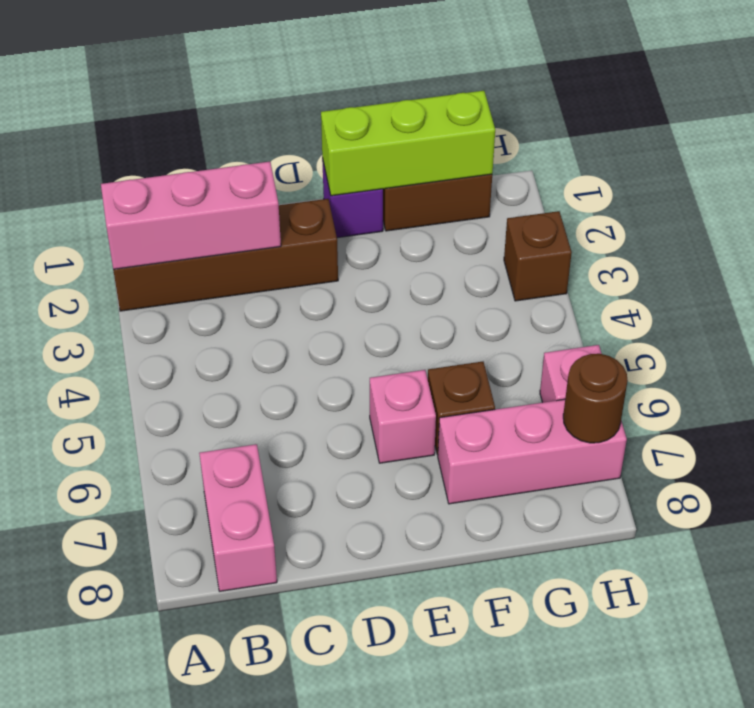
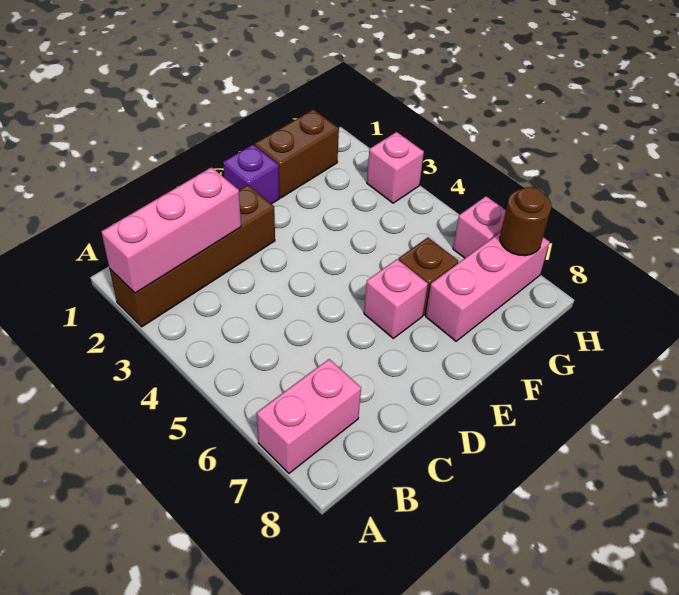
pink brick B7:B8 level 1 -> pink brick A7:B7 level 1
lime brick E1:G1 level 2 -> none
brown brick H3 level 1 -> pink brick H3 level 1

